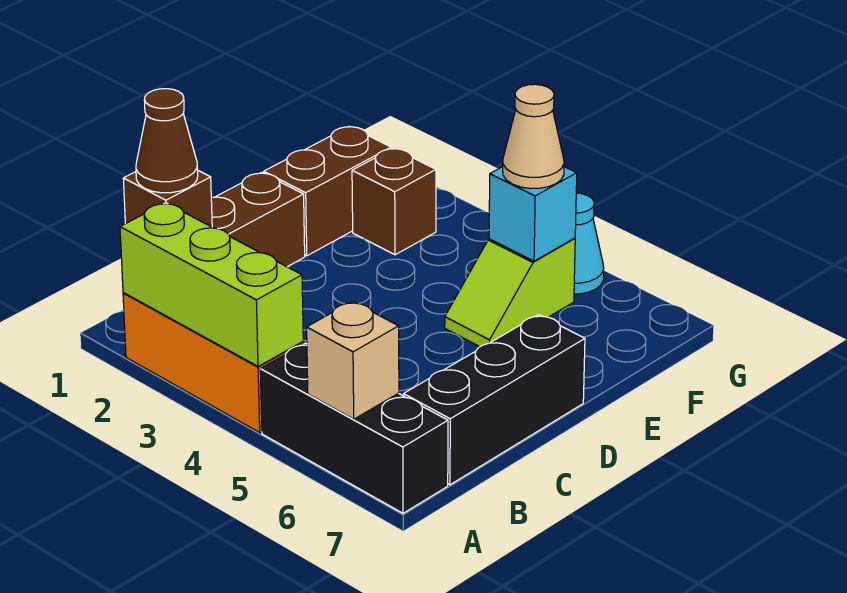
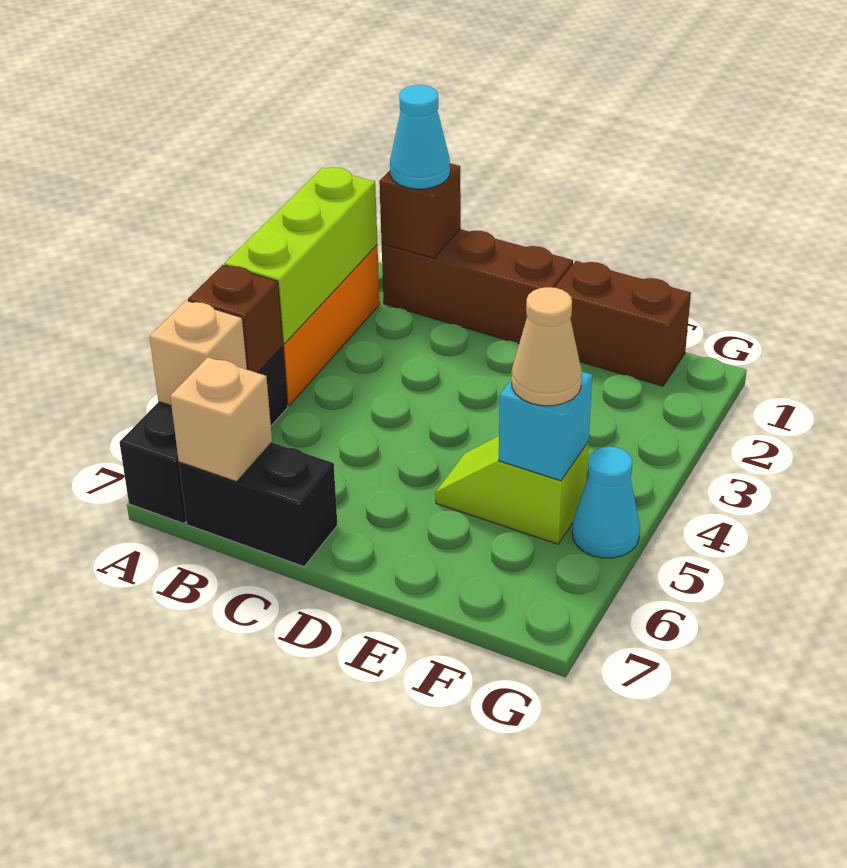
brown cone B1 level 3 -> cyan cone B1 level 3
black brick B7:D7 level 1 -> black brick B7:C7 level 1
none -> tan brick B7 level 2
brown brick F2 level 1 -> brown brick A5 level 2

